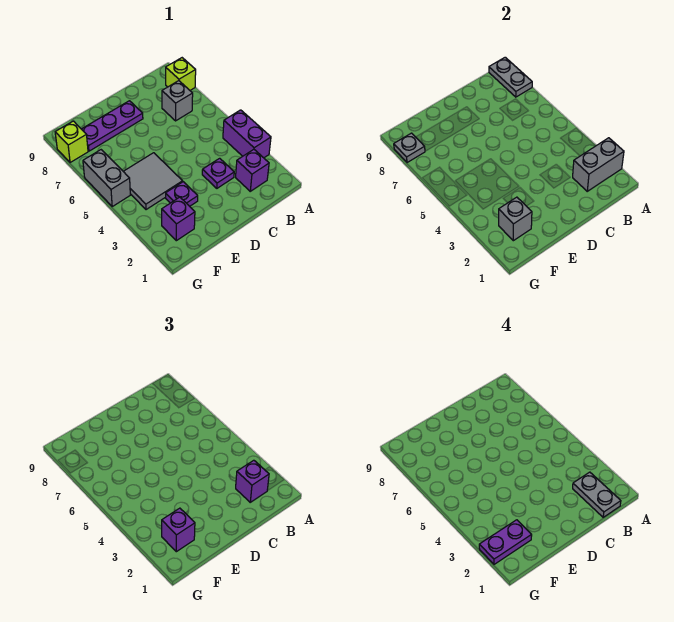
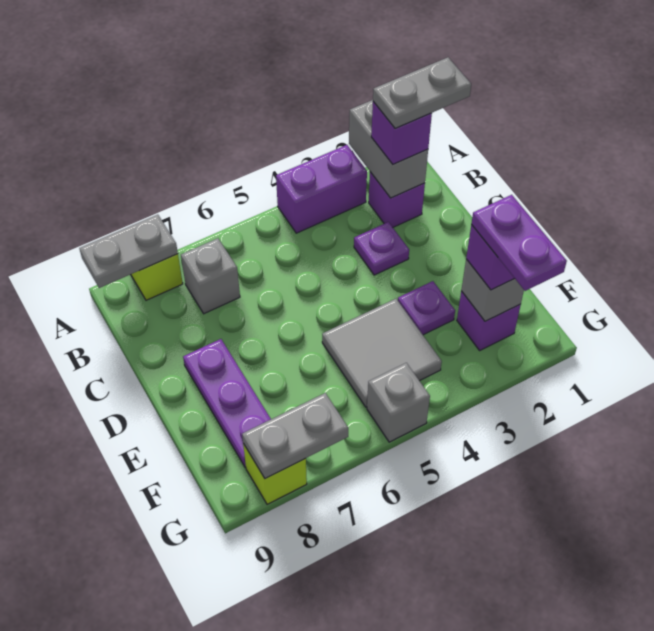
grey brick G5:G6 level 1 -> grey brick G5 level 1
grey plate G8 level 2 -> grey plate G7:G8 level 2

